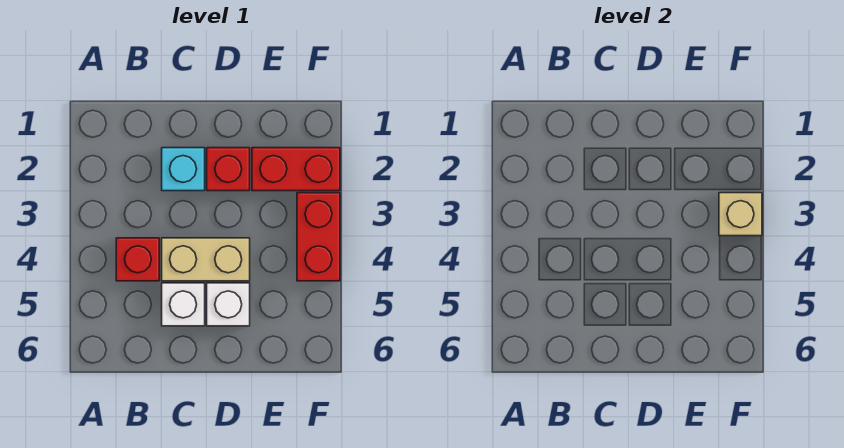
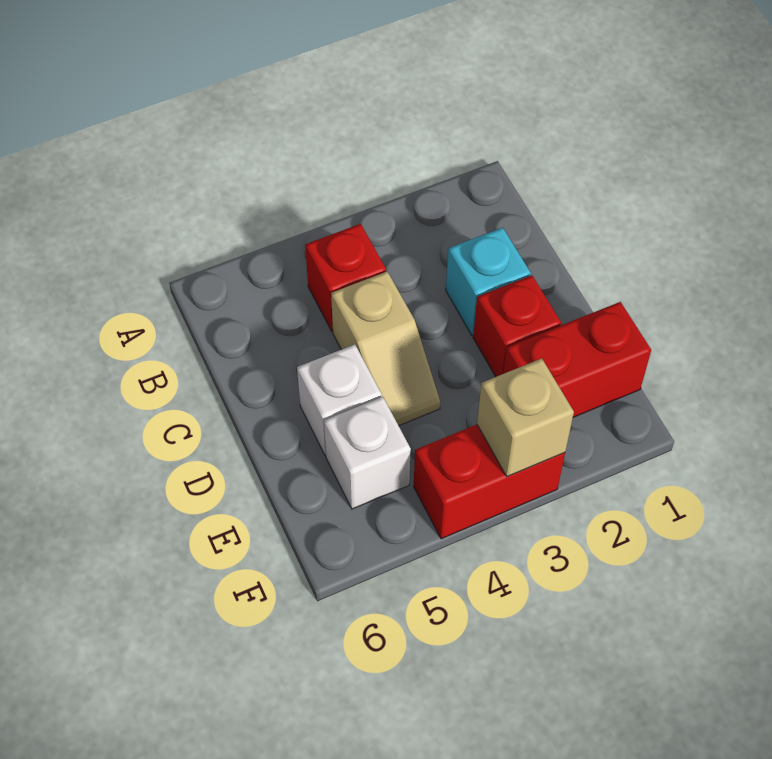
tan brick C4:D4 level 1 -> tan slope C4:D4 level 1 top C
white brick C5 level 1 -> white brick E5 level 1
red brick E2:F2 level 1 -> red brick E1:E2 level 1

